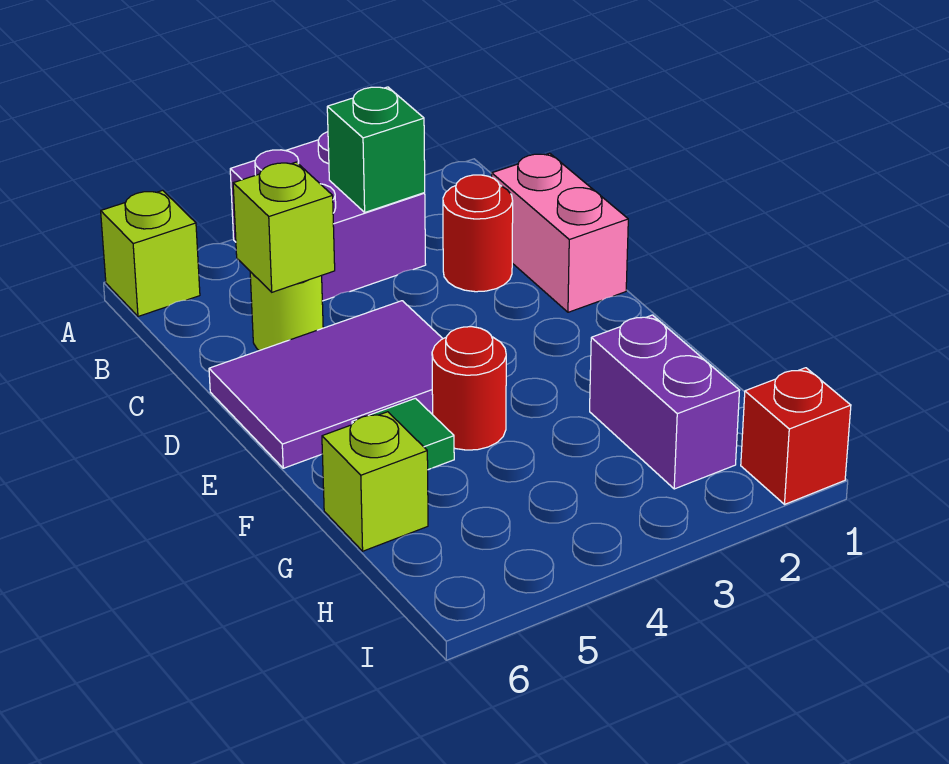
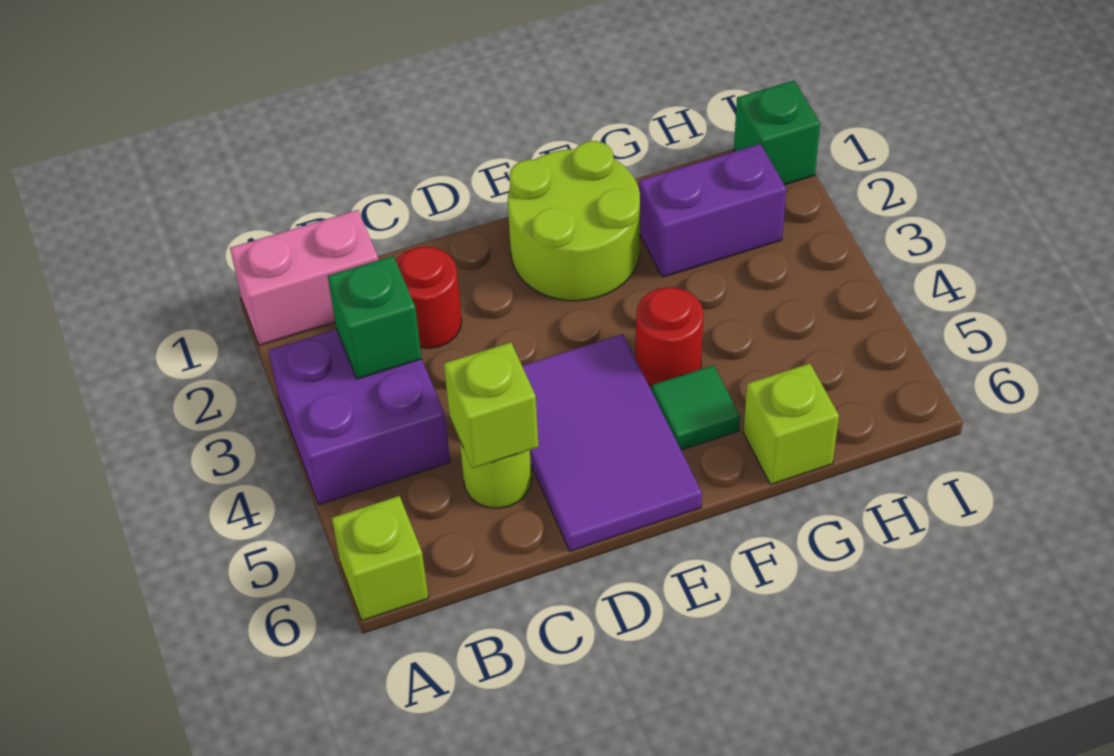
pink brick C1:D1 level 1 -> pink brick A1:B1 level 1
none -> lime round brick E1:F2 level 1
red brick I1 level 1 -> green brick I1 level 1

